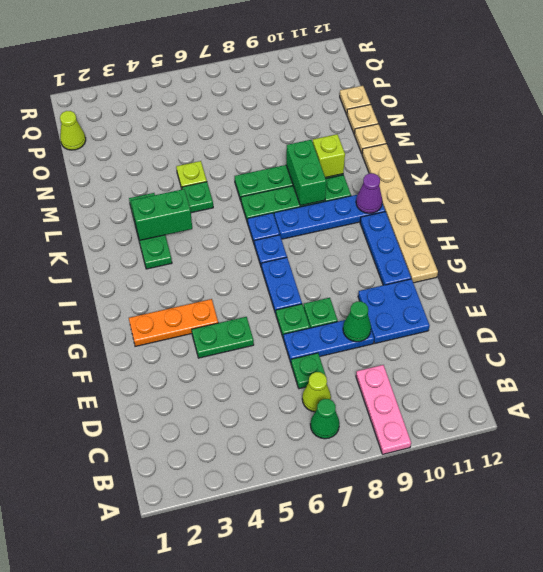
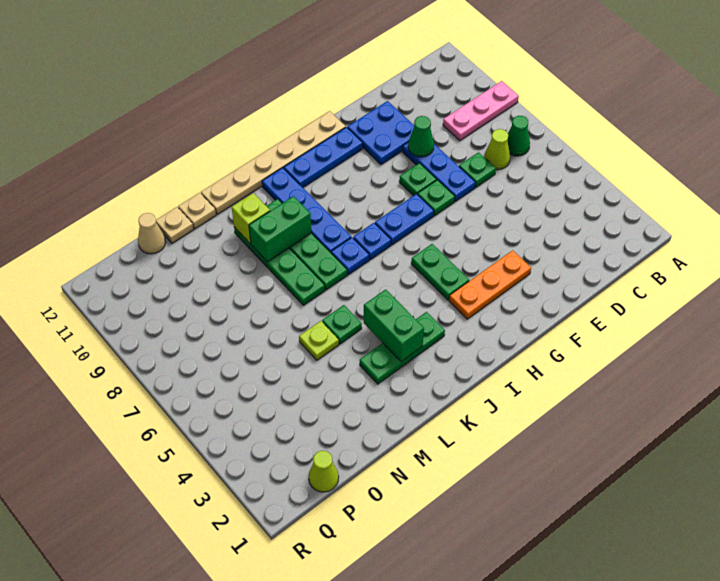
green plate F4:F5 level 1 -> green plate H4:H5 level 1
orange plate G2:G4 level 1 -> orange plate F3:H3 level 1
purple cone J11 level 2 -> none
tan plate O12 level 1 -> tan cone O12 level 1

